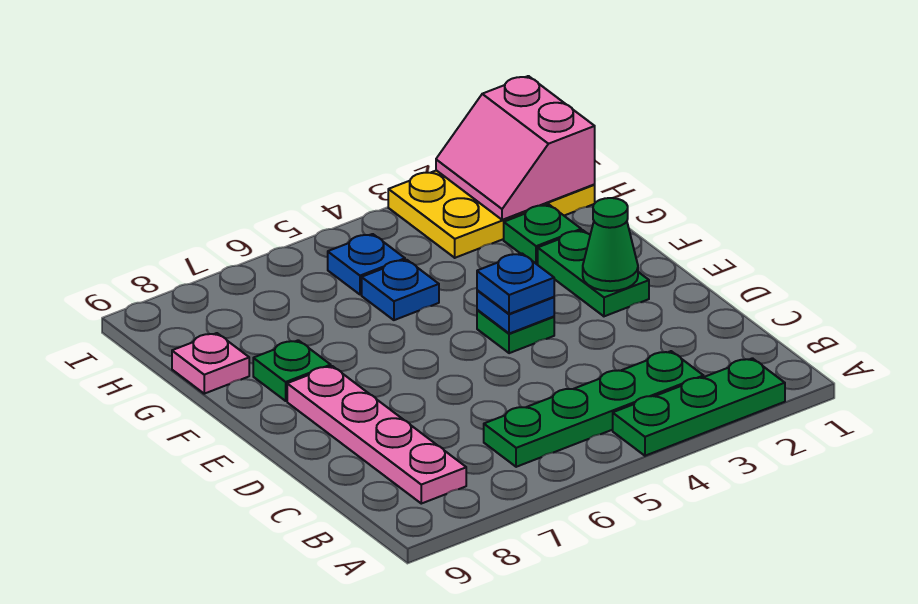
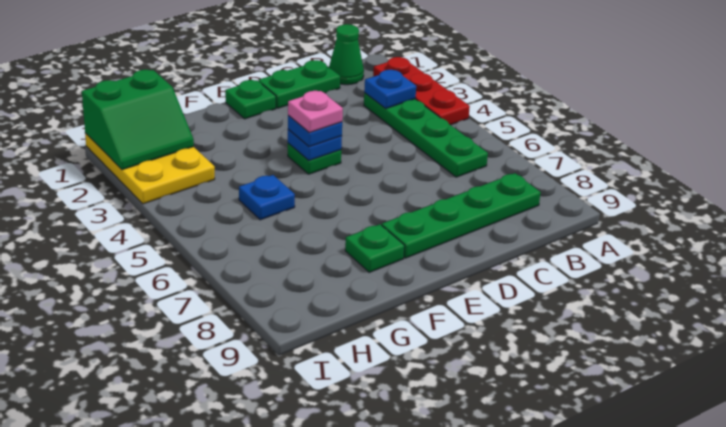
green plate A2:A4 level 1 -> red plate A2:A4 level 1
pink plate B8:E8 level 1 -> green plate B8:E8 level 1
green plate E2:F2 level 1 -> green plate C1:D1 level 1
green cone E2 level 2 -> green cone B1 level 1
green plate G2 level 1 -> green plate E1 level 1
pink plate G9 level 1 -> pink plate E4 level 4
pink slope H1:I2 level 2 top 1 -> green slope H1:I2 level 2 top 1
blue plate H5 level 1 -> blue plate B3 level 2

